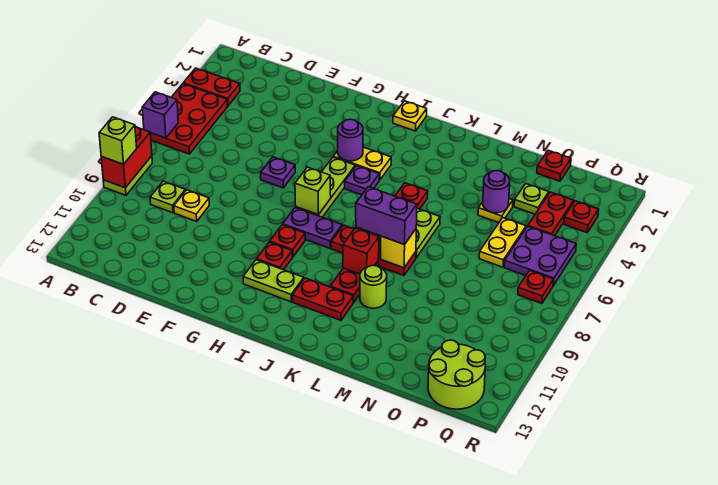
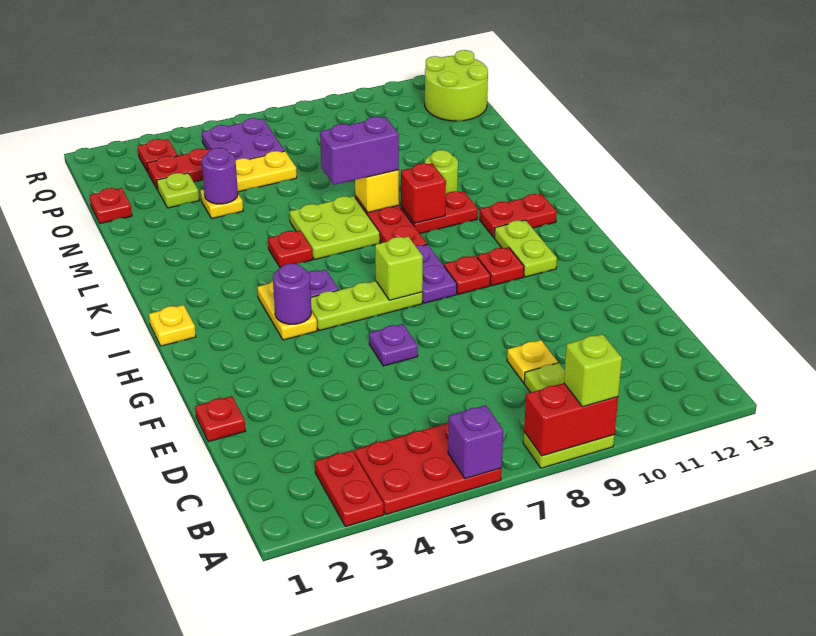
red plate J11:K11 level 1 -> red plate J11:J12 level 1
purple brick K8:L8 level 3 -> purple brick L7:L8 level 3
red plate Q7 level 1 -> red plate E1 level 1

